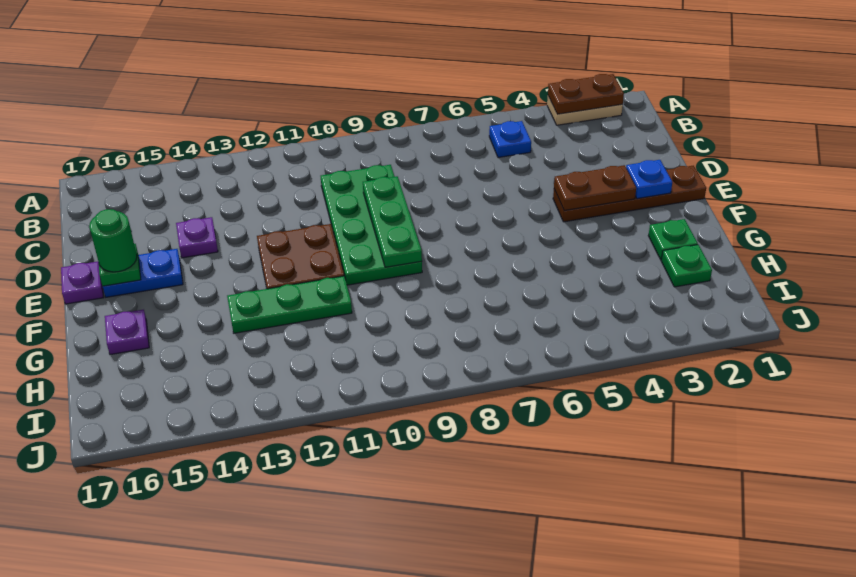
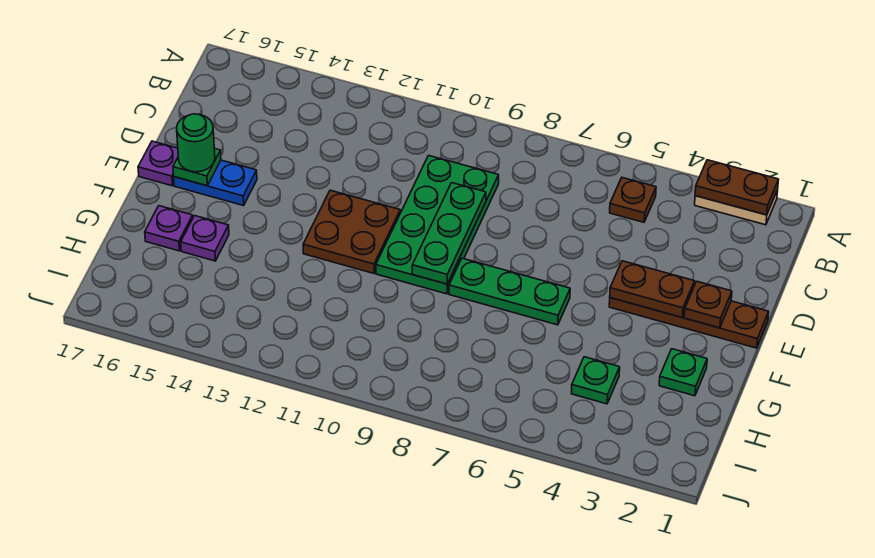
blue plate B5 level 1 -> brown plate B5 level 1
purple plate D14 level 1 -> purple plate G15 level 1
blue plate E2 level 2 -> brown plate E2 level 2
green plate G11:G13 level 1 -> green plate F6:F8 level 1
green plate H2 level 1 -> green plate H4 level 1

